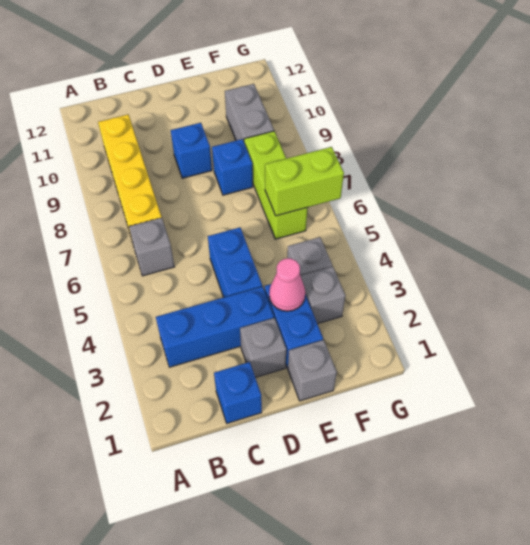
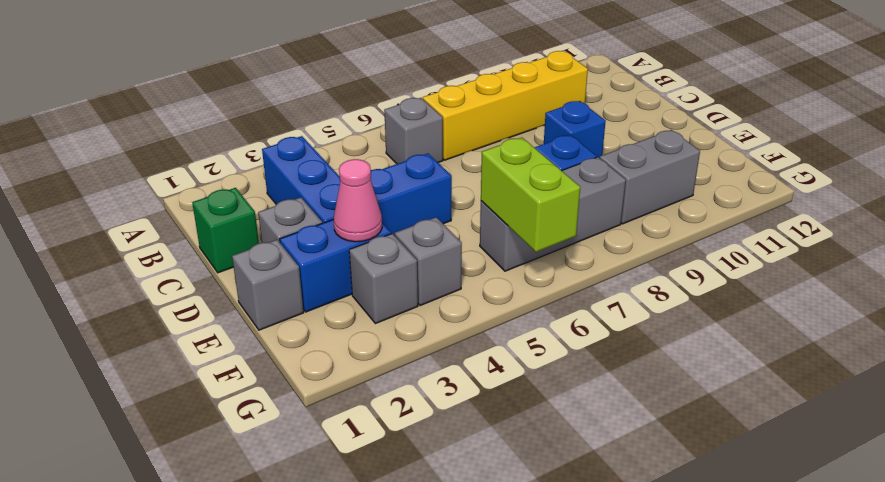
blue brick C1 level 1 -> green brick C1 level 1
lime brick F6:F8 level 1 -> grey brick F6:F8 level 1

